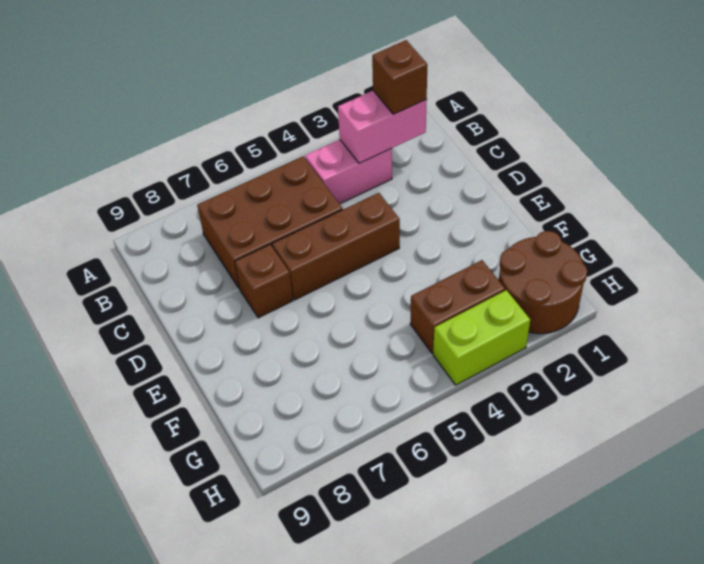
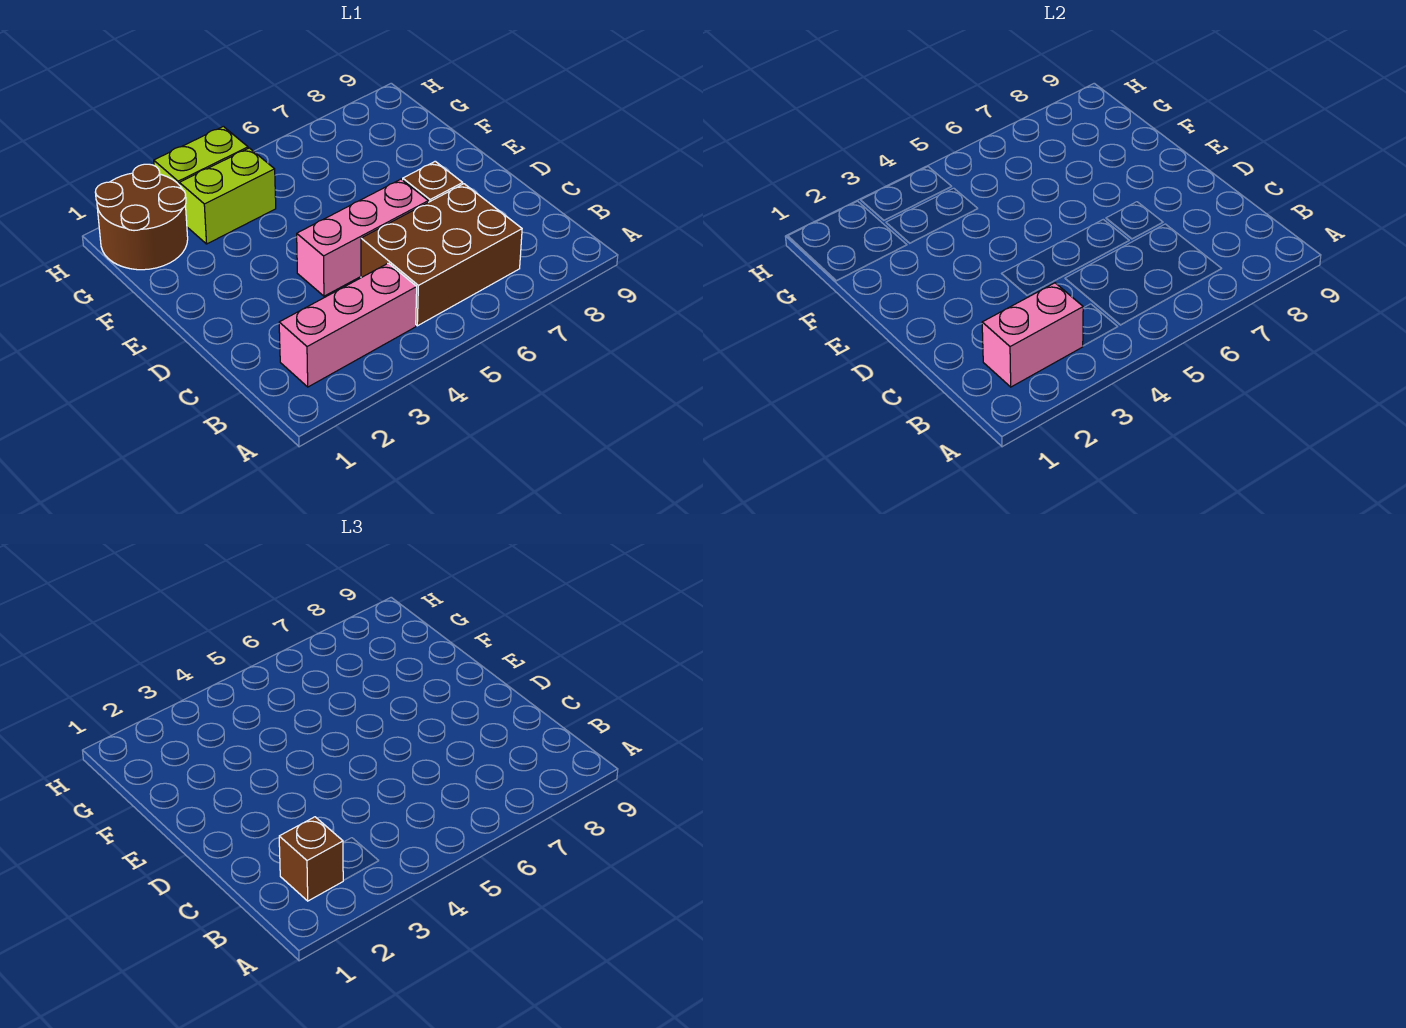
pink brick B3:B4 level 1 -> pink brick B2:B4 level 1
brown brick D4:D6 level 1 -> pink brick D4:D6 level 1
brown brick G3:G4 level 1 -> lime brick G3:G4 level 1

